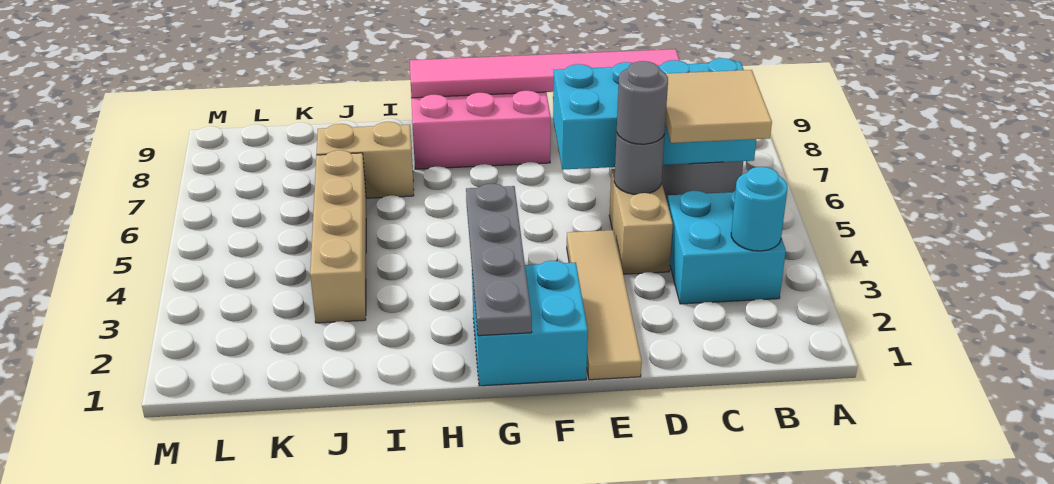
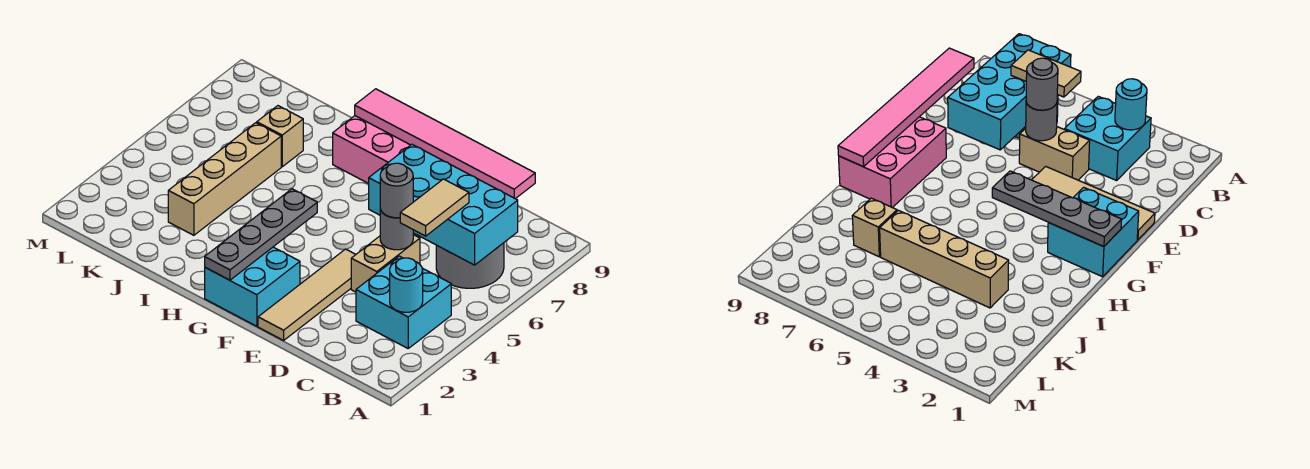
tan tile B5:C6 level 3 -> tan tile C5:C6 level 3
tan brick I7:J7 level 1 -> tan brick J7 level 1

